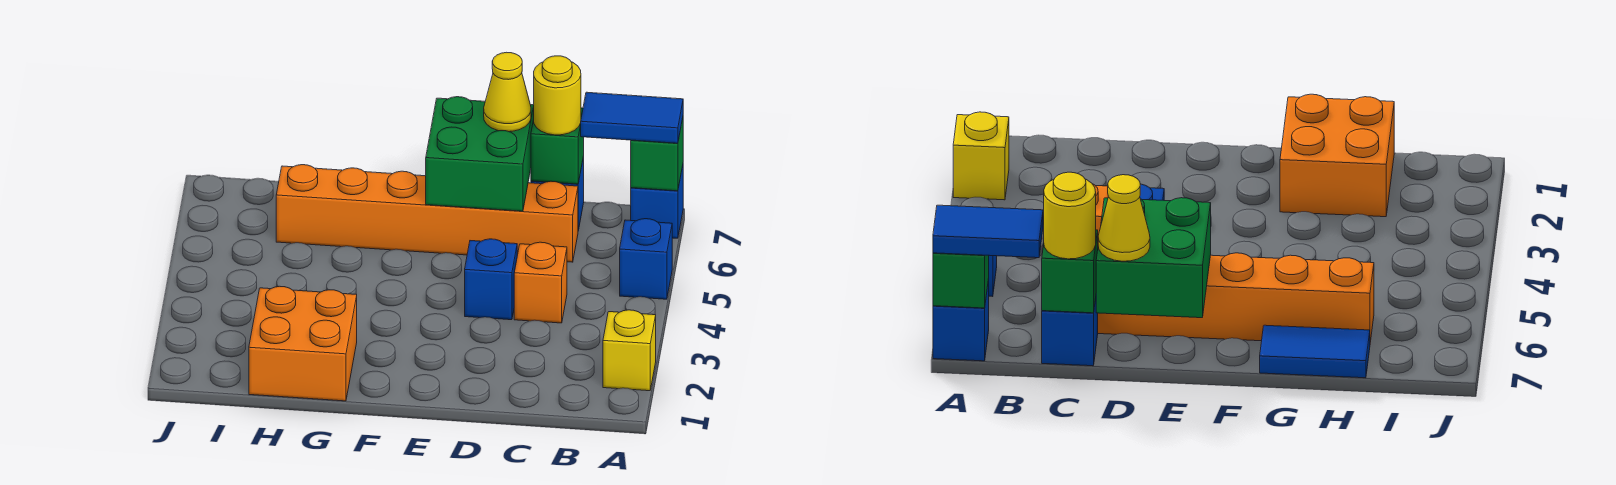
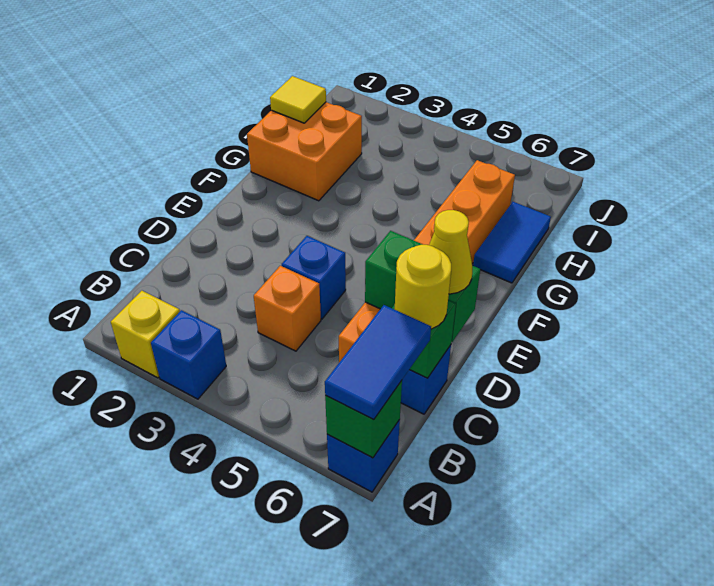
blue brick A5 level 1 -> blue brick A3 level 1
green brick D6:E7 level 2 -> green brick D6:D7 level 2
none -> yellow tile H1 level 2

